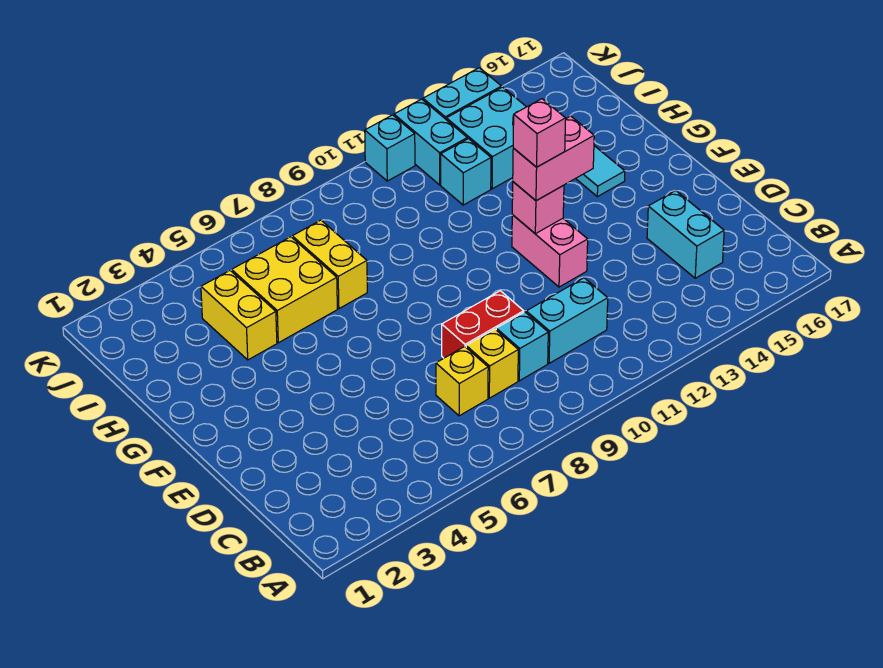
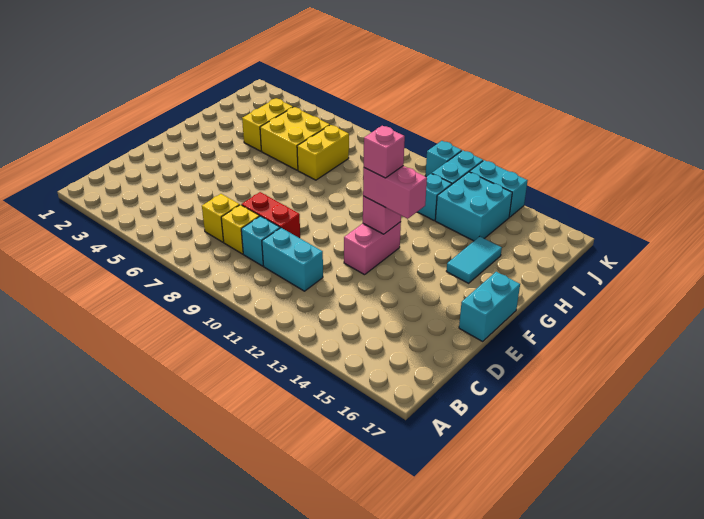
cyan brick C15:D15 level 1 -> cyan brick E17:F17 level 1

